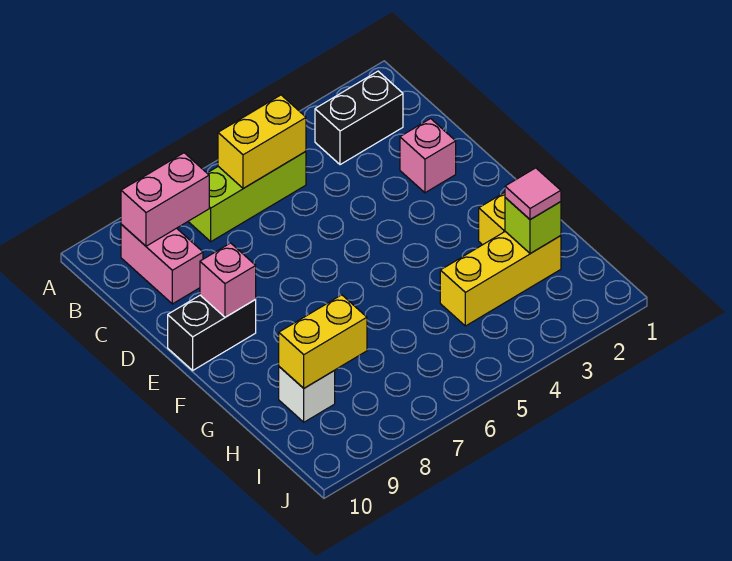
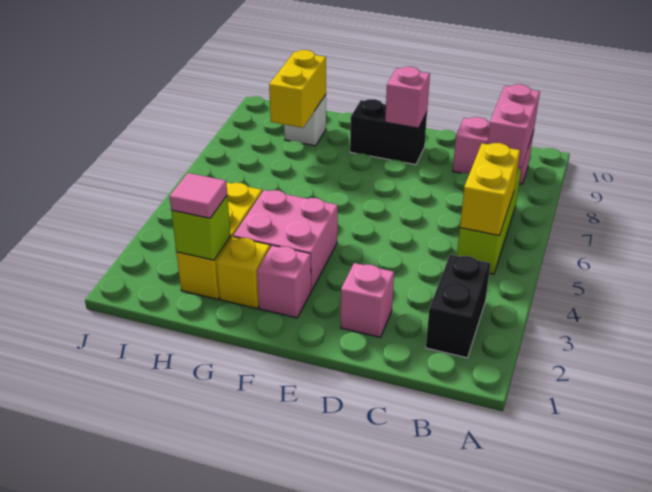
black brick E9:E10 level 1 -> black brick E9:F9 level 1
none -> pink brick F2 level 1
none -> pink brick F3:G4 level 1

